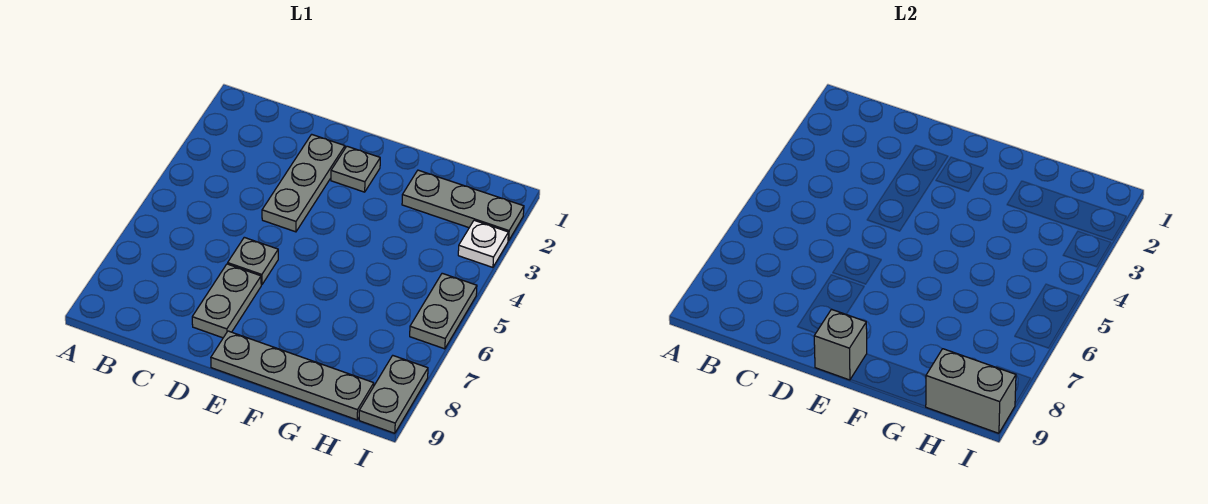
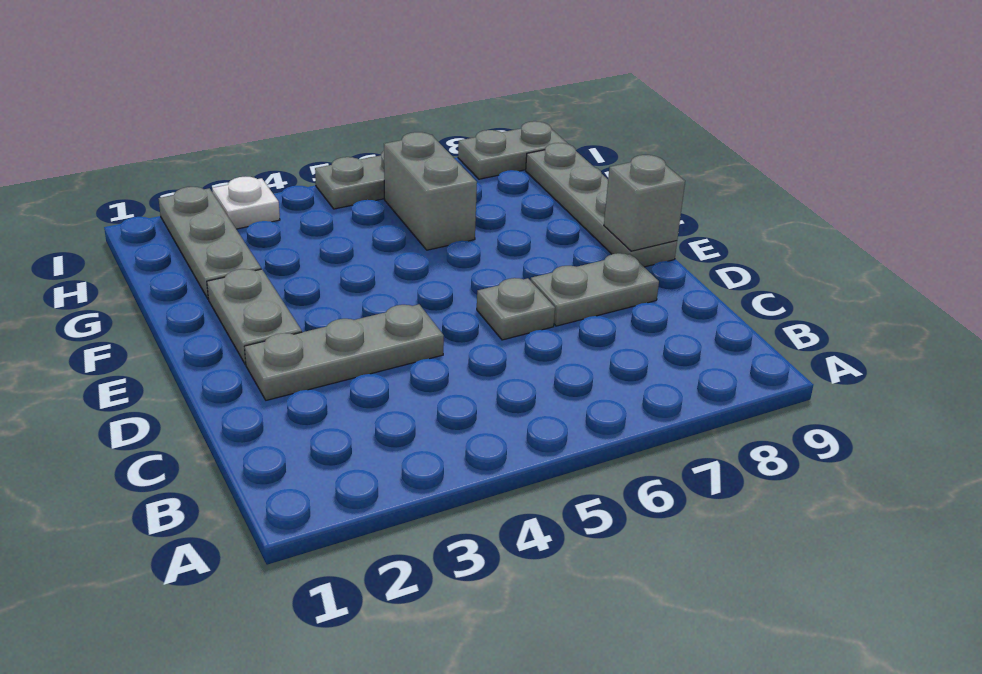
grey plate E2 level 1 -> grey plate E2:F2 level 1
grey brick H9:I9 level 2 -> grey brick G6:H6 level 1

